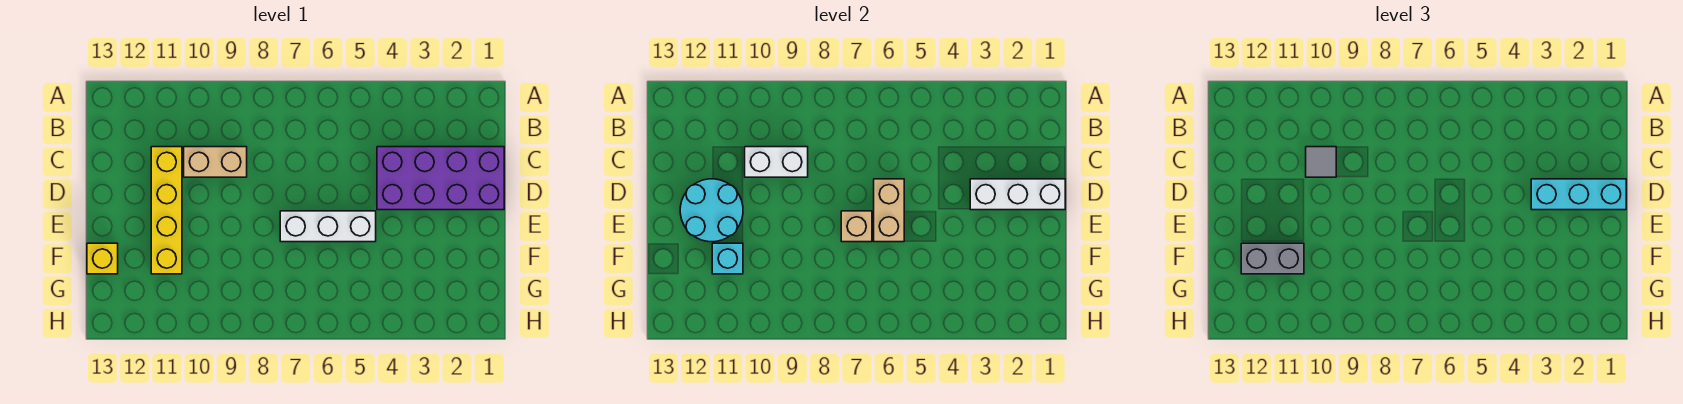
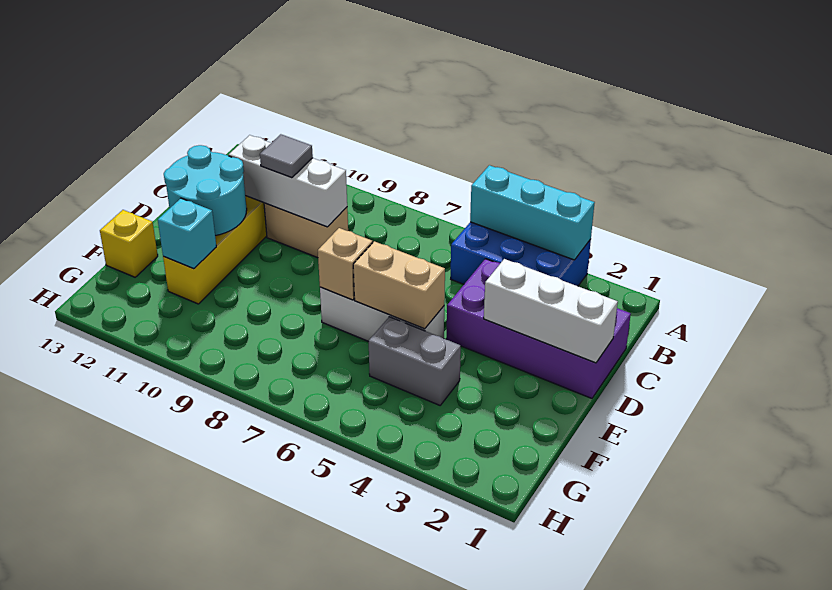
none -> blue brick A3:B5 level 1
white brick C9:C10 level 2 -> white brick C9:C11 level 2
cyan brick D1:D3 level 3 -> cyan brick A3:A5 level 2
tan brick D6:E6 level 2 -> tan brick E5:E6 level 2
grey brick F11:F12 level 3 -> grey brick F4:F5 level 1

